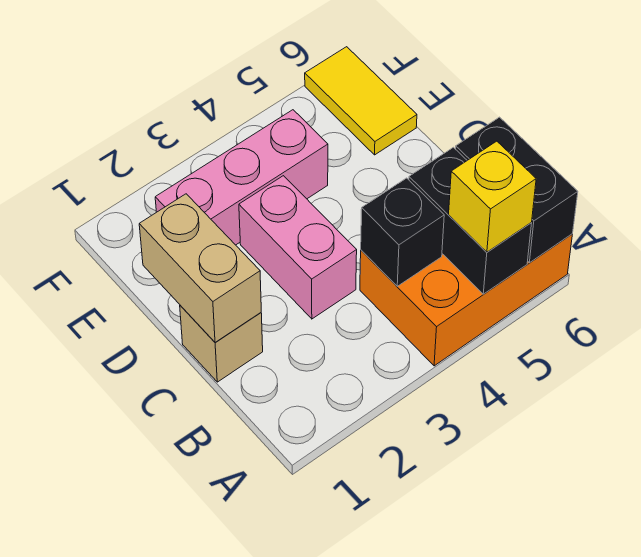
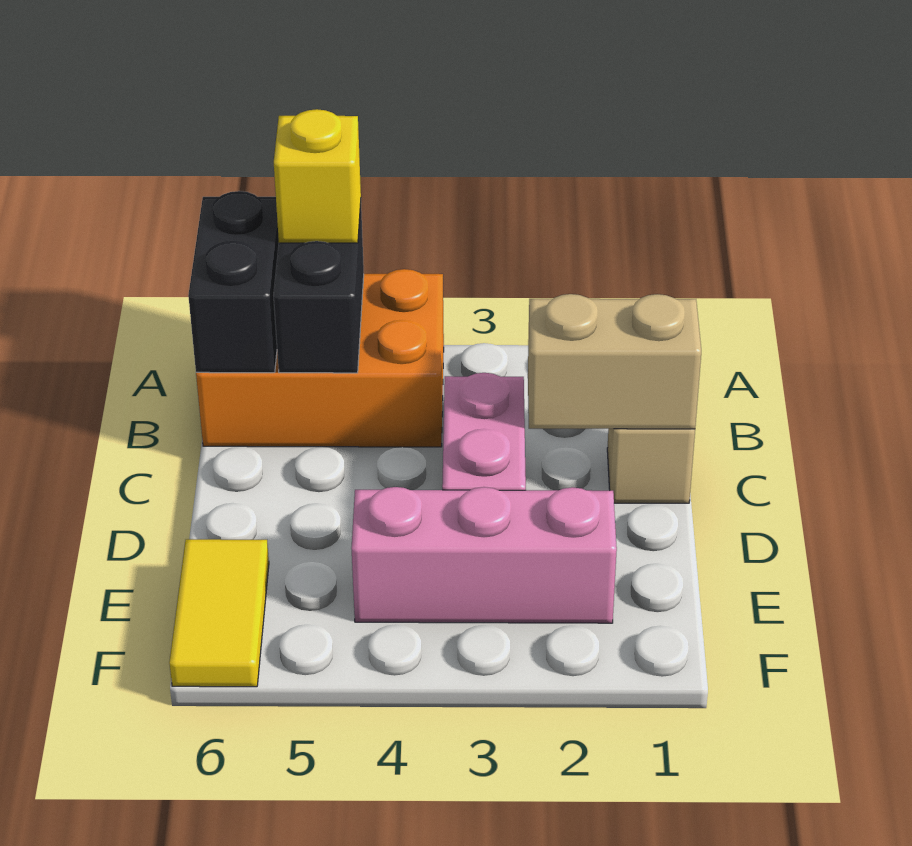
black brick B4 level 2 -> none
tan brick C1:D1 level 2 -> tan brick C1:C2 level 2

